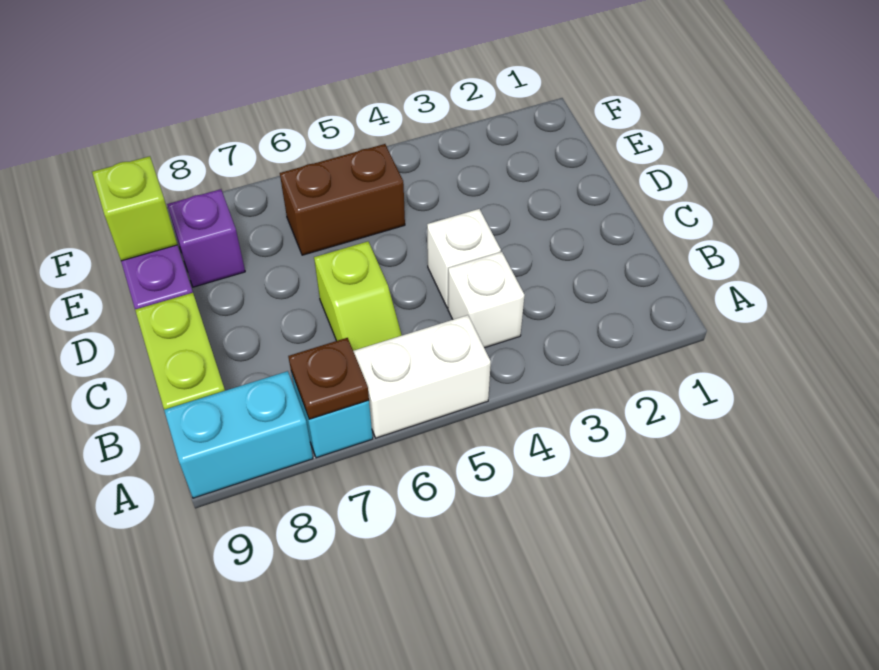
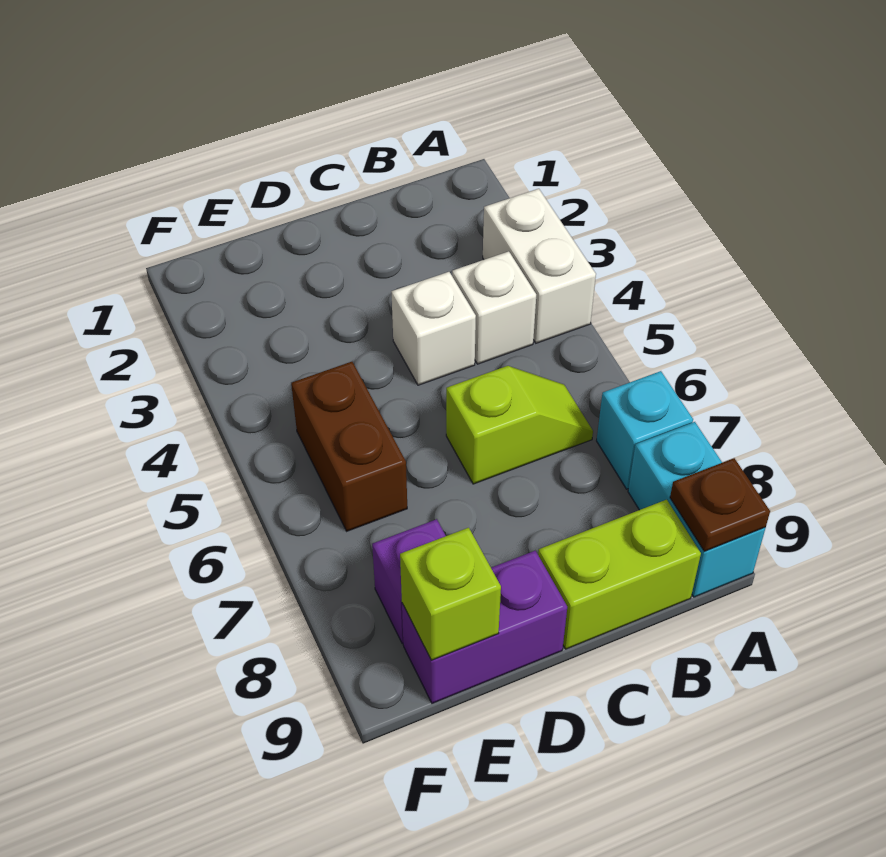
white brick A5:A6 level 1 -> white brick A3:A4 level 1
brown plate A7 level 2 -> brown plate A9 level 2

